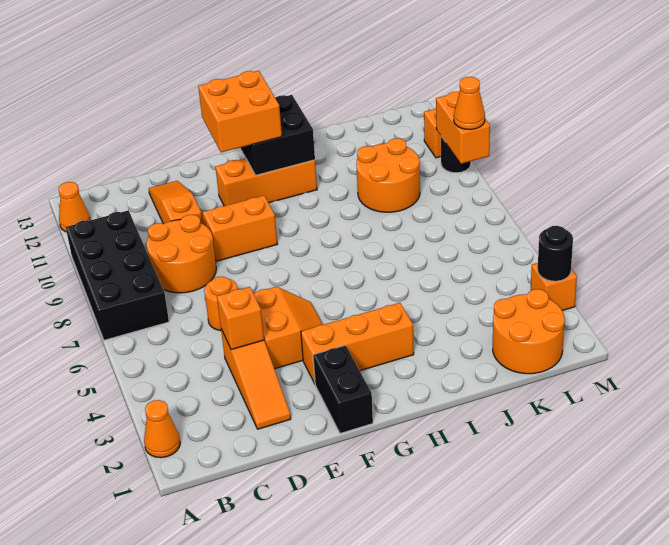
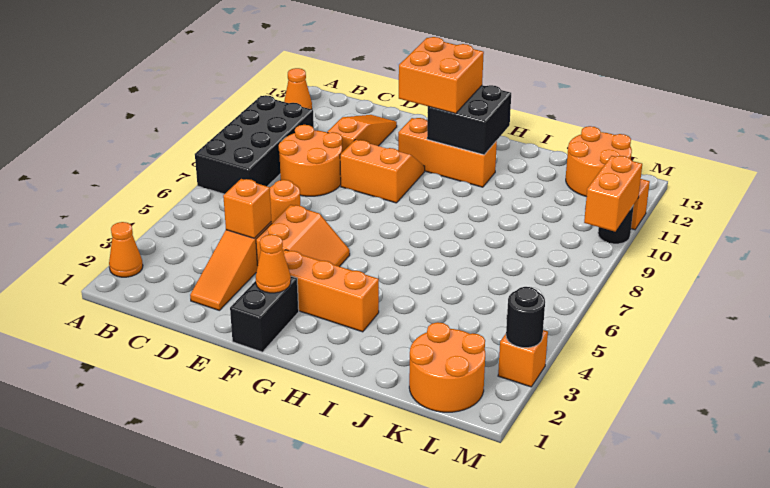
orange round brick J9:K10 level 1 -> orange round brick K12:L13 level 1
orange cone M9 level 3 -> orange cone F2 level 2

